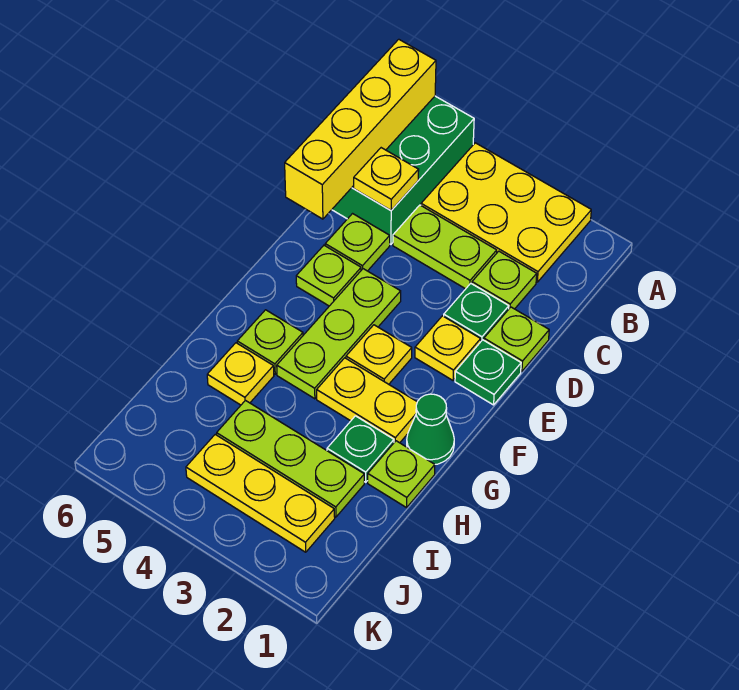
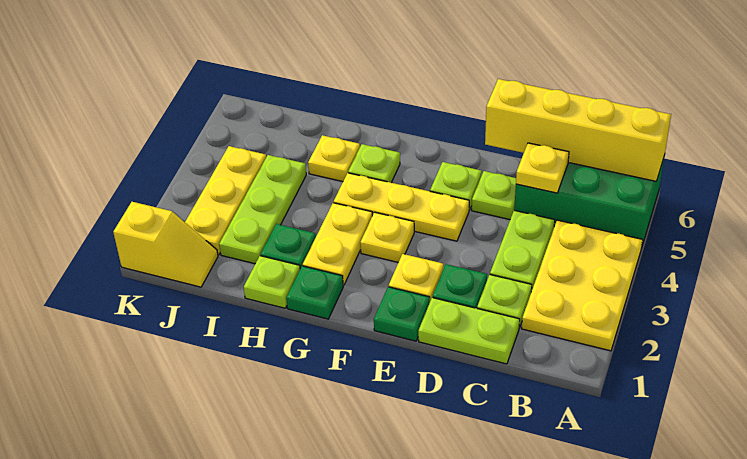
lime plate D1 level 1 -> lime plate C1:D1 level 1
lime plate E4:G4 level 1 -> yellow plate E4:G4 level 1
green cone G1 level 1 -> green plate G1 level 1
none -> yellow slope J1:K1 level 1 top K

